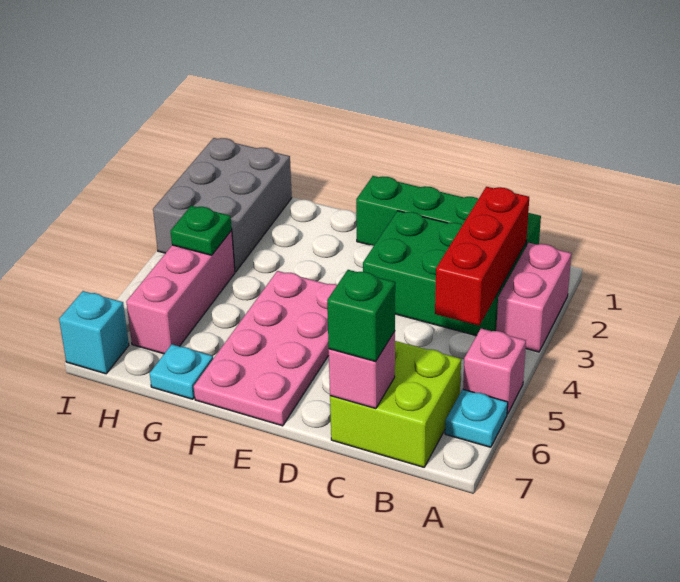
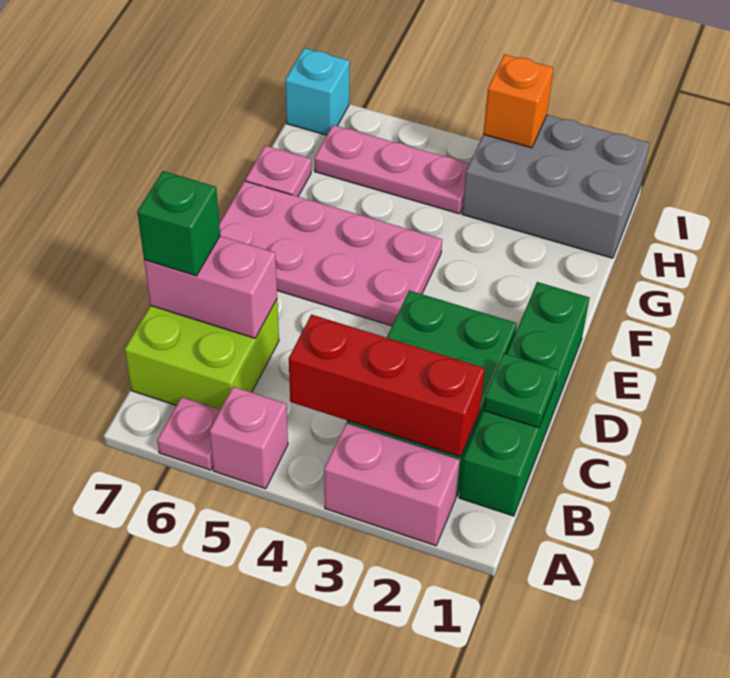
cyan plate A6 level 1 -> pink plate A6 level 1
pink brick C7 level 2 -> pink brick C6:C7 level 2
cyan plate G7 level 1 -> pink plate G7 level 1
pink brick H4:H6 level 1 -> pink plate H4:H6 level 1
green plate H4 level 2 -> green plate C1 level 2
none -> orange brick I3 level 2

